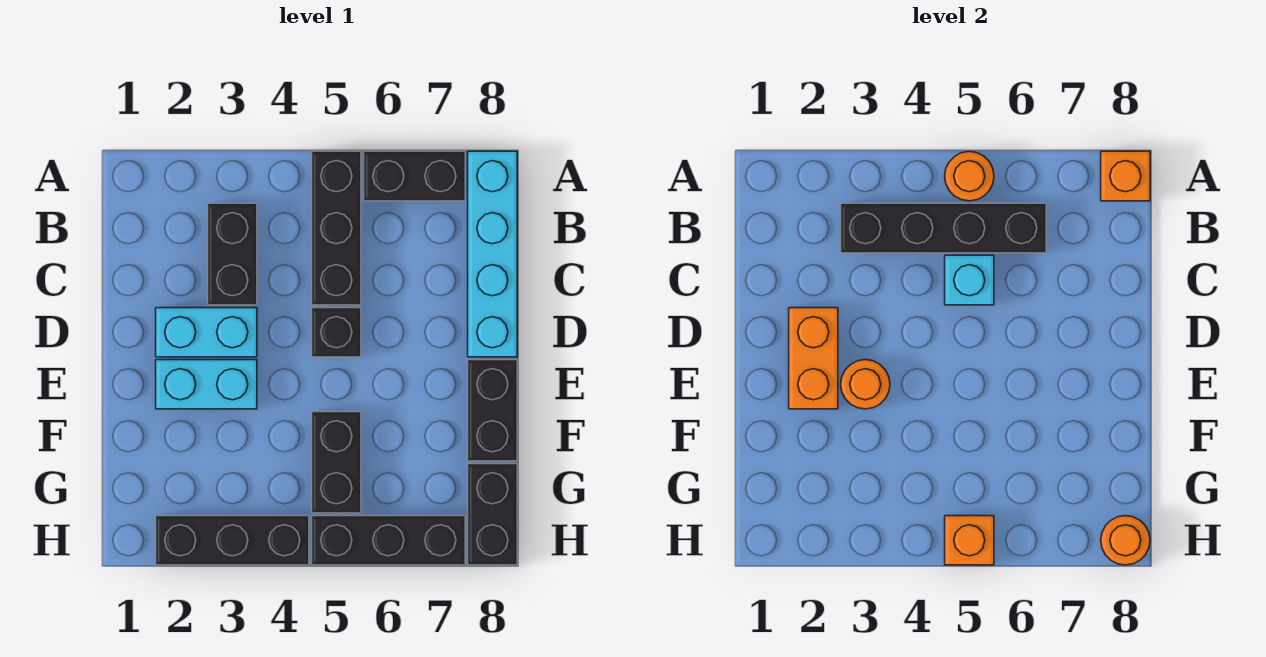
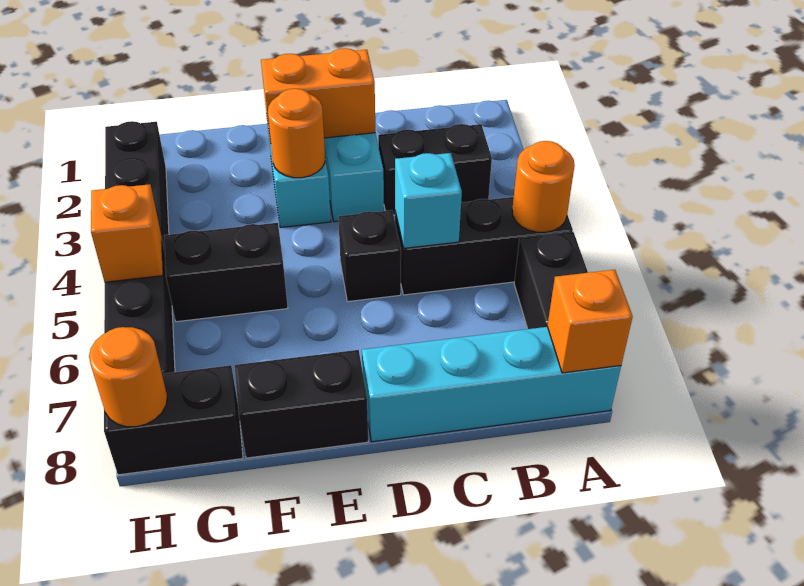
black brick B3:B6 level 2 -> none

